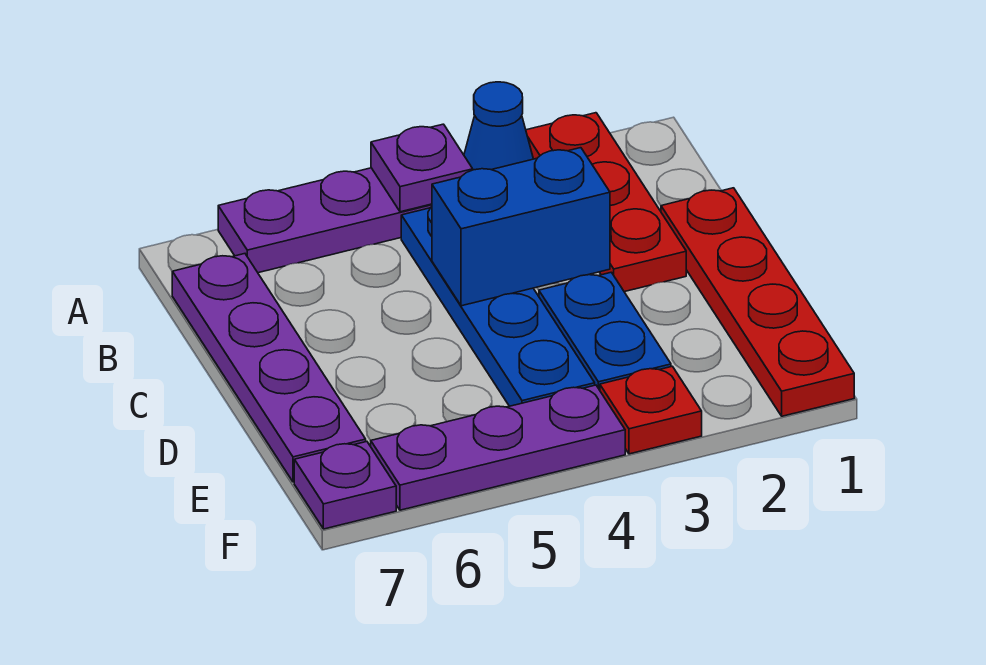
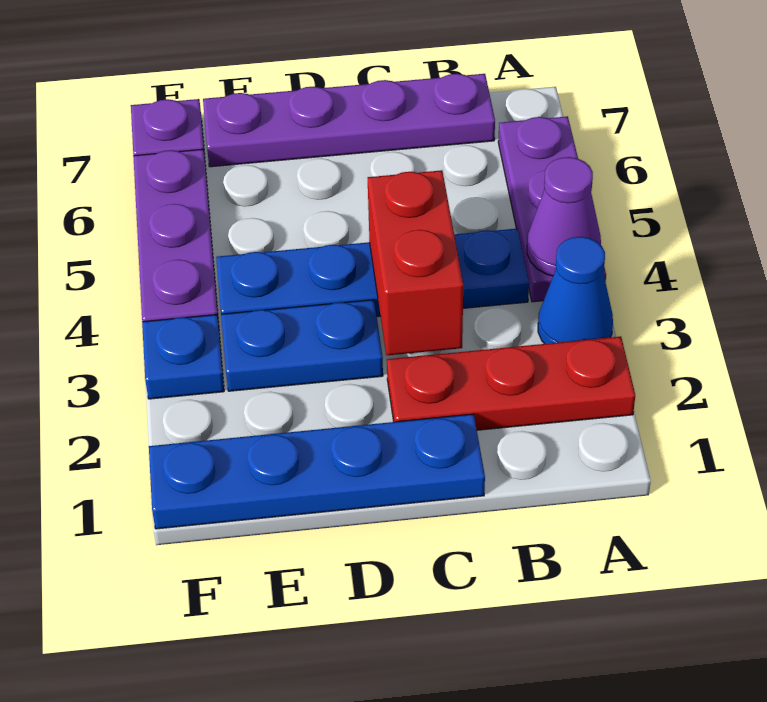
purple plate A4 level 2 -> purple cone A4 level 2
red plate C1:F1 level 1 -> blue plate C1:F1 level 1
blue brick C3:C4 level 2 -> red brick C3:C4 level 2
red plate F3 level 1 -> blue plate F3 level 1

